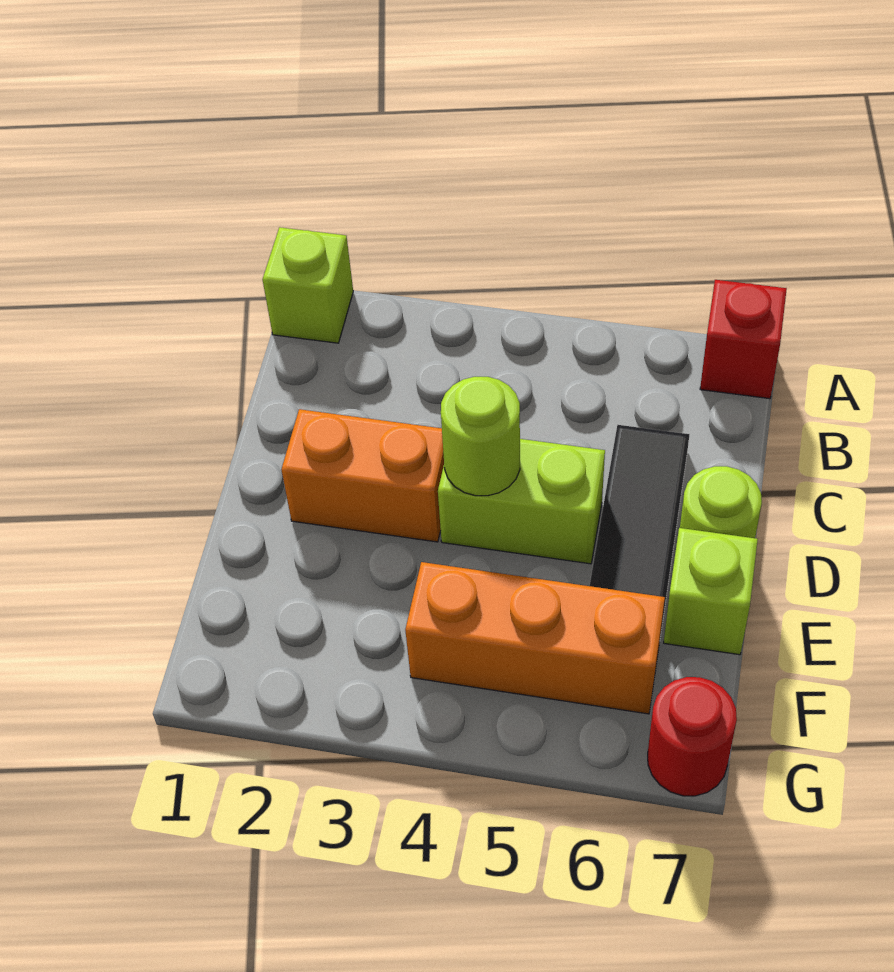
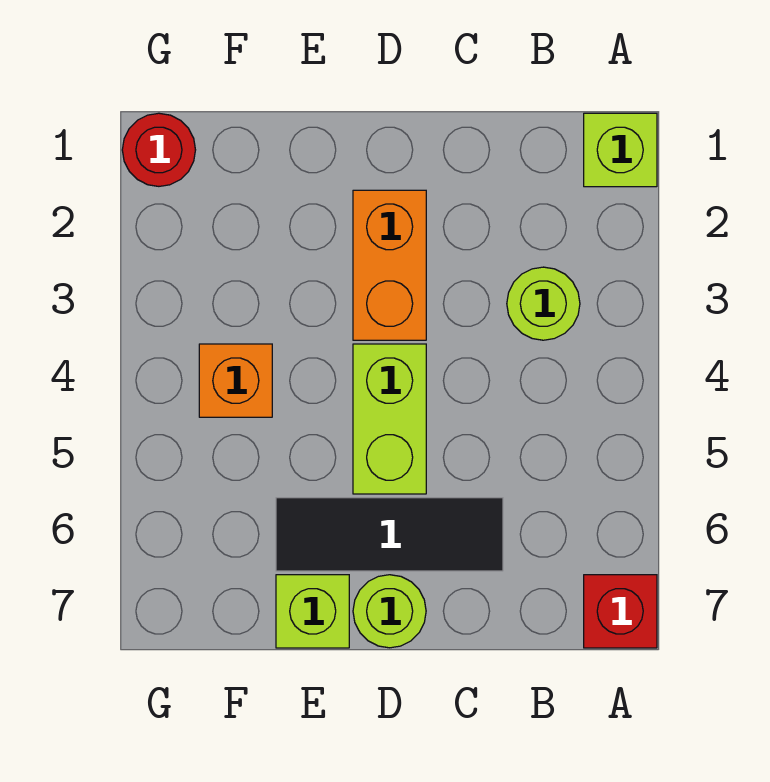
lime round brick D4 level 2 -> lime round brick B3 level 1
orange brick F4:F6 level 1 -> orange brick F4 level 1
red round brick G7 level 1 -> red round brick G1 level 1

